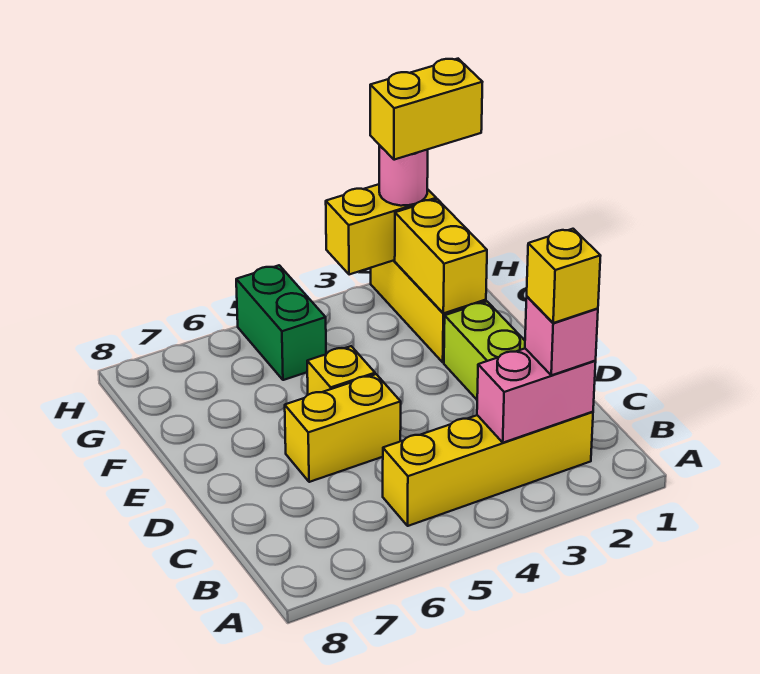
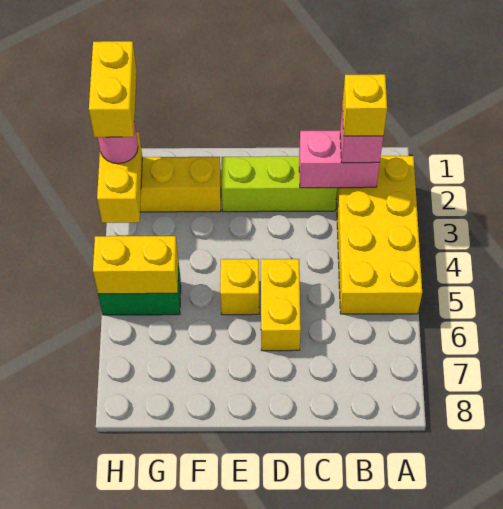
yellow brick B2:B5 level 1 -> yellow brick A2:B5 level 1
pink brick B2:B3 level 2 -> pink brick B2:C2 level 2
yellow brick F2:G2 level 2 -> yellow brick G5:H5 level 2

